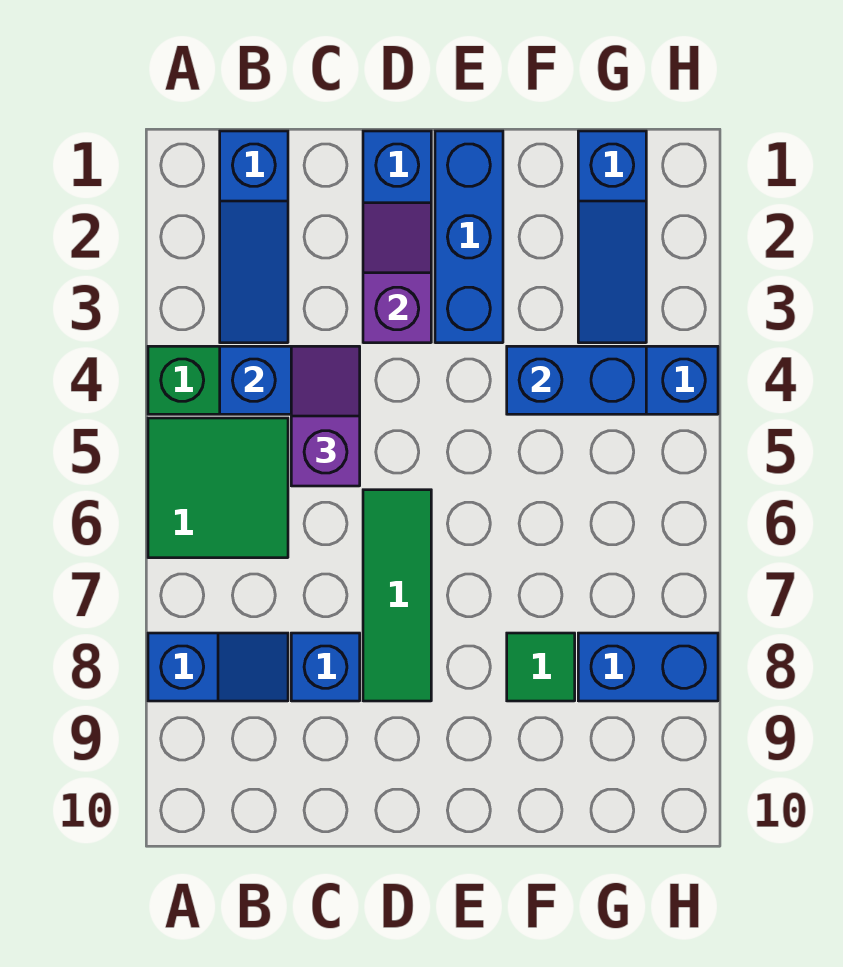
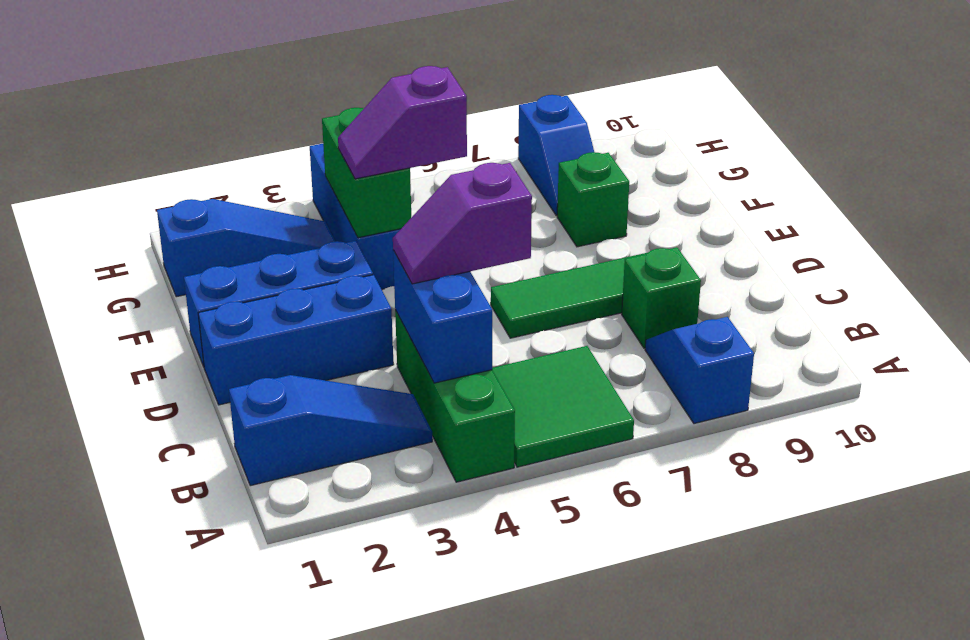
blue brick C8 level 1 -> green brick C8 level 1
purple slope D2:D3 level 2 top 3 -> purple slope F4:F5 level 3 top 5
blue brick F4:G4 level 2 -> green brick F4:G4 level 2
green tile F8 level 1 -> green brick F8 level 1
blue brick G8:H8 level 1 -> blue slope G8:H8 level 1 top H

